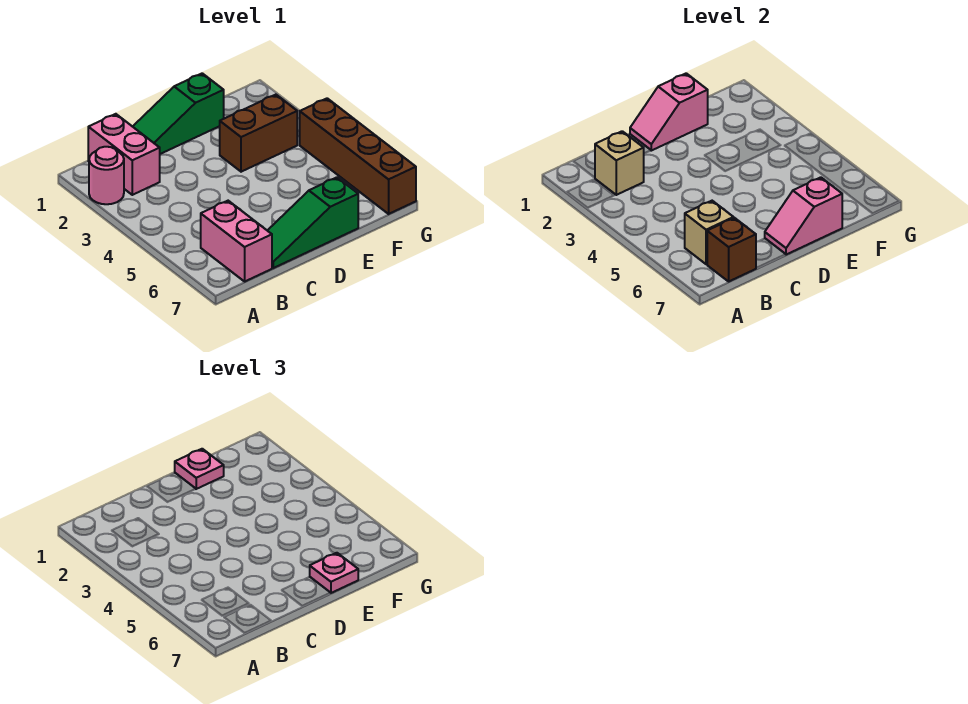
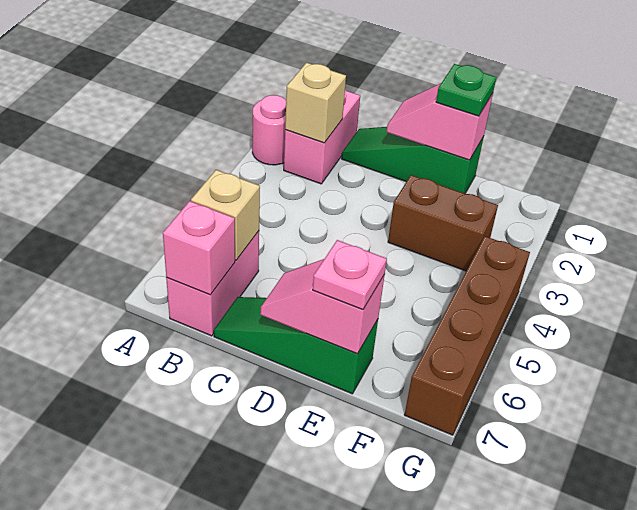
brown brick B7 level 2 -> pink brick B7 level 2
pink plate E1 level 3 -> green plate E1 level 3

